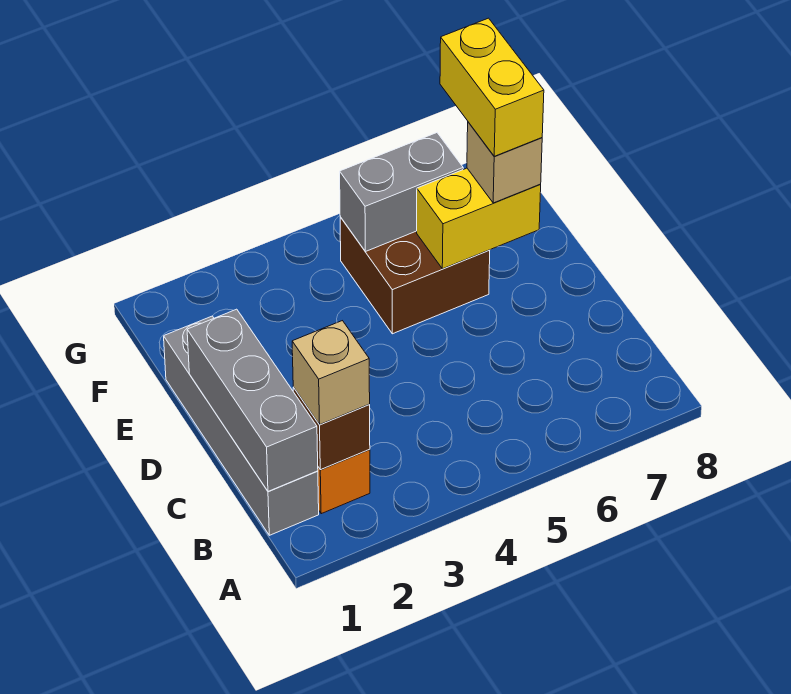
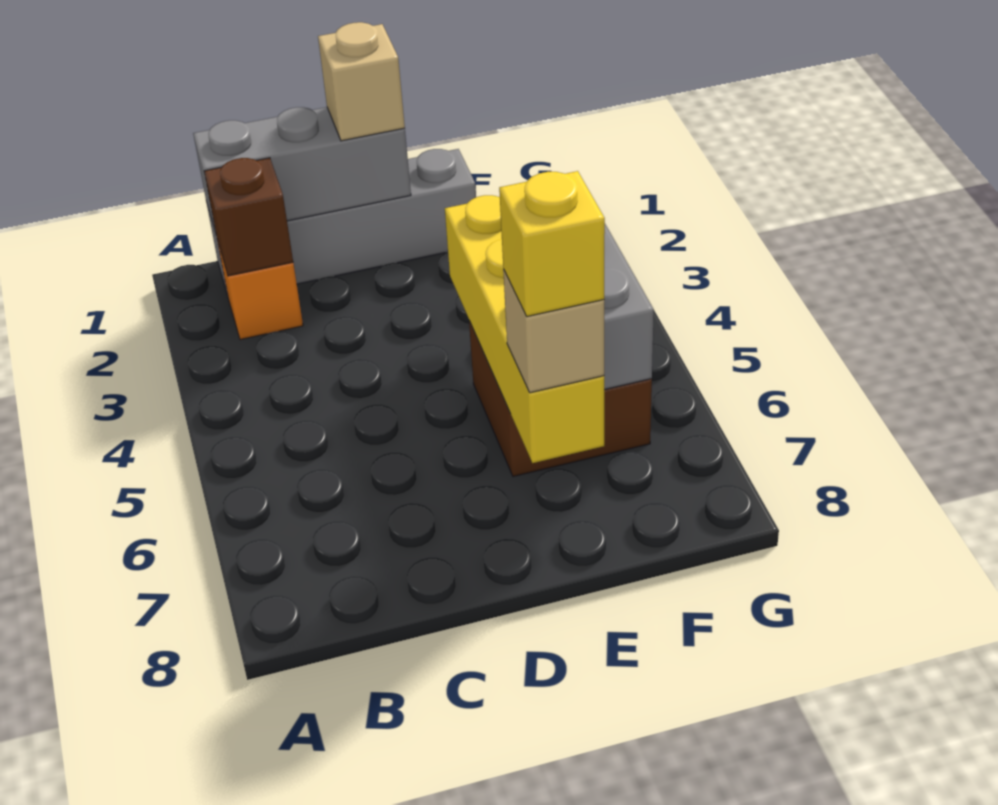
tan brick B2 level 3 -> tan brick D1 level 3
yellow brick E6:E7 level 2 -> yellow brick E4:E7 level 2
yellow brick E7:F7 level 4 -> yellow brick E7 level 4

